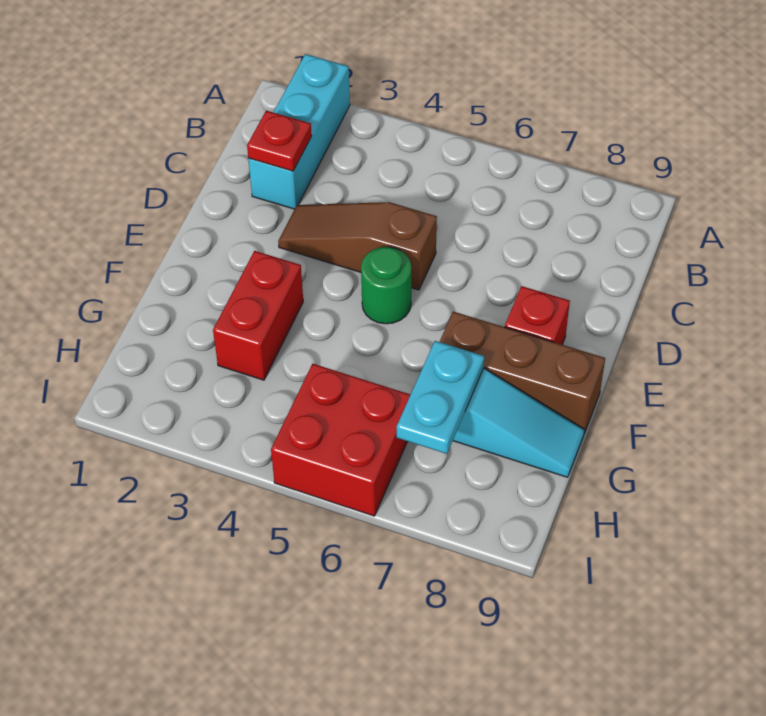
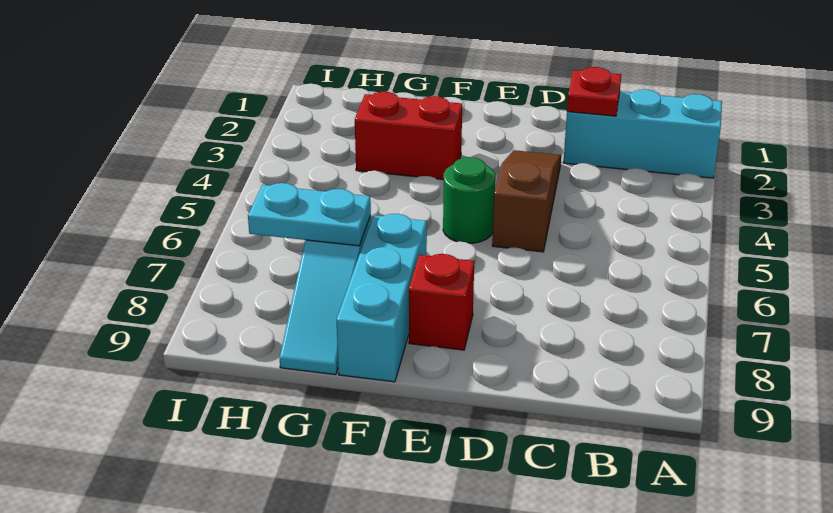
brown brick F7:F9 level 1 -> cyan brick F7:F9 level 1
red brick H5:I6 level 1 -> none

